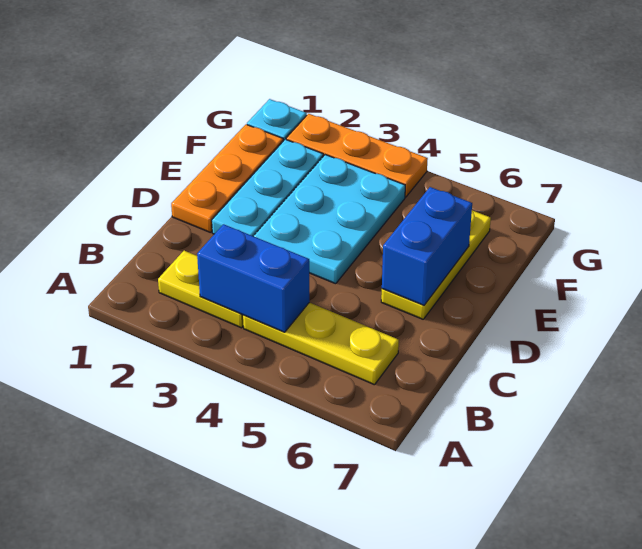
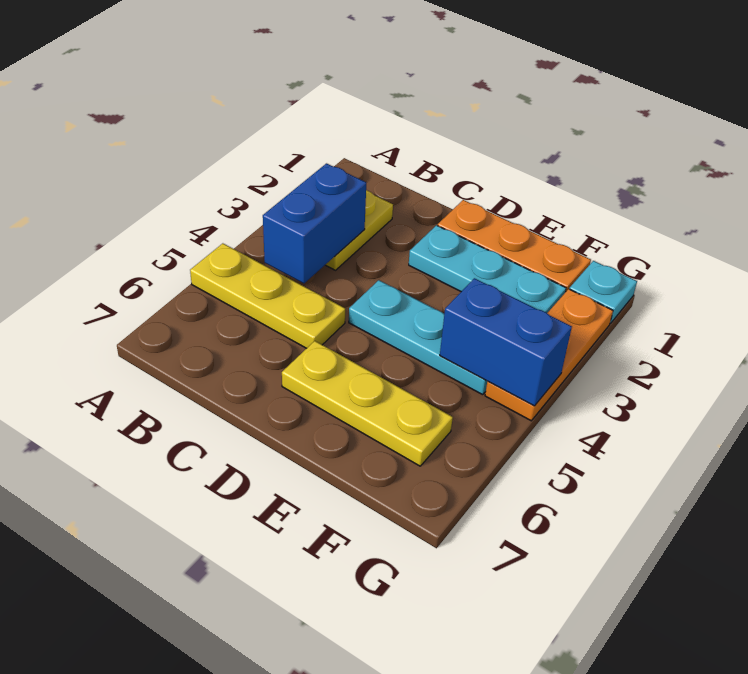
yellow plate B4:B6 level 1 -> yellow plate A5:C5 level 1
cyan plate D3:F4 level 1 -> cyan plate D4:F4 level 1
blue brick D6:E6 level 2 -> blue brick F4:G4 level 2

